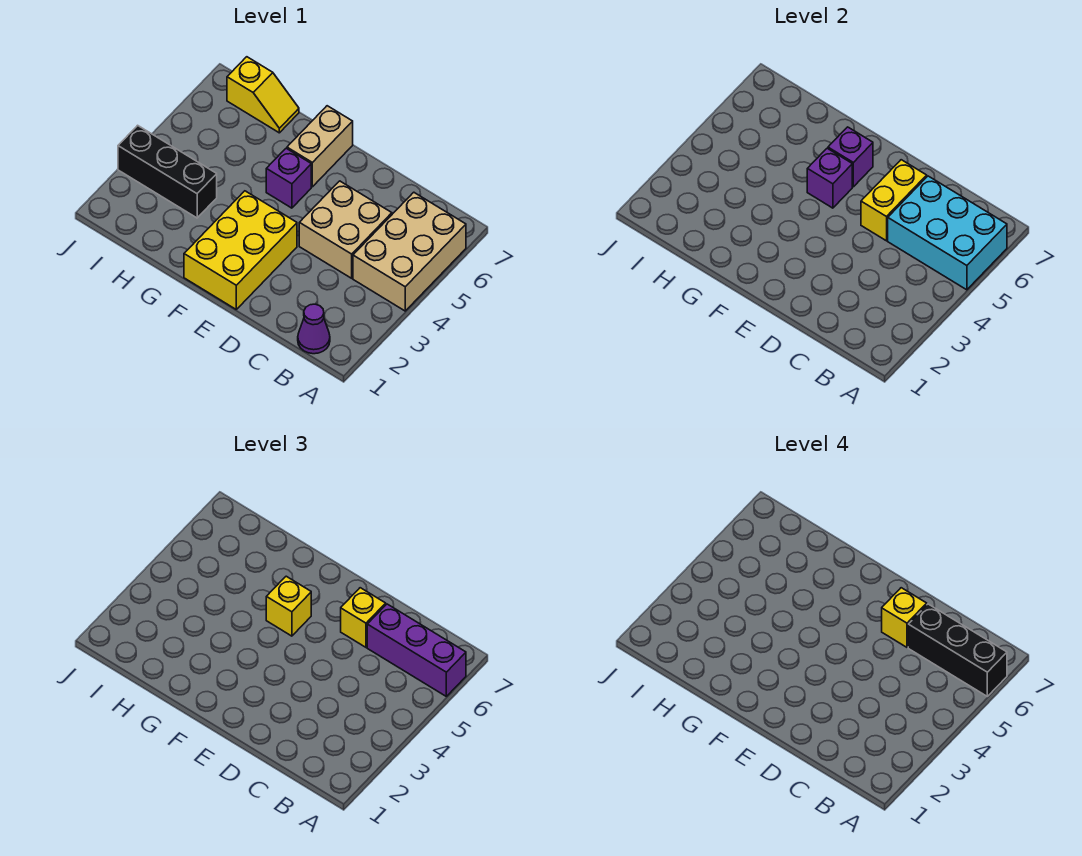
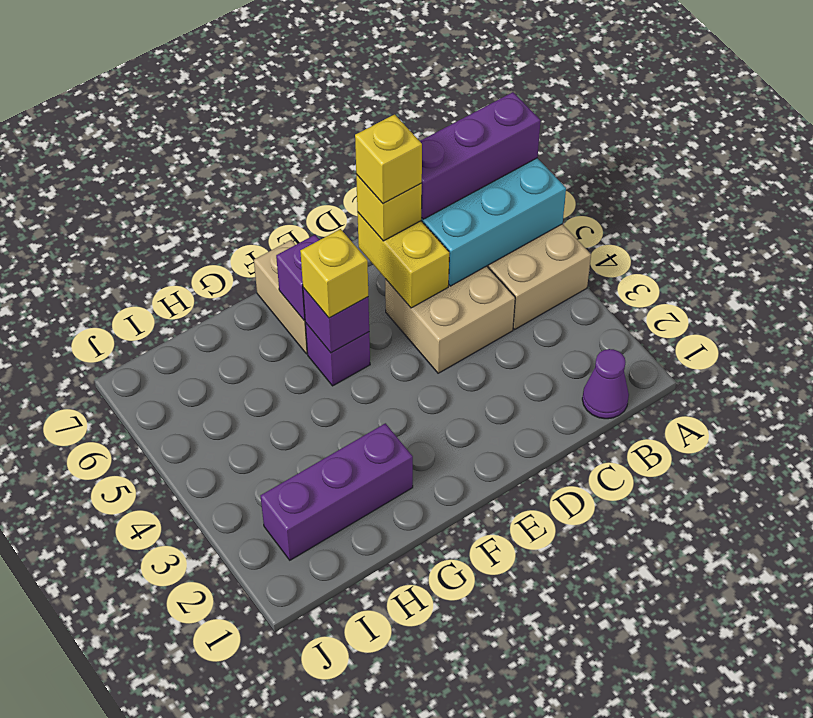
black brick A6:C6 level 4 -> none
yellow brick E1:F3 level 1 -> none
none -> purple brick G2:I2 level 1
black brick H3:J3 level 1 -> none
yellow slope H7:I7 level 1 top I -> none

